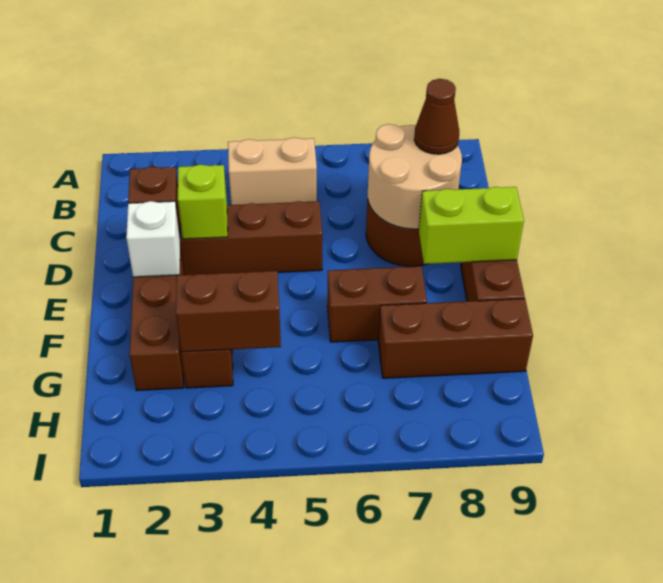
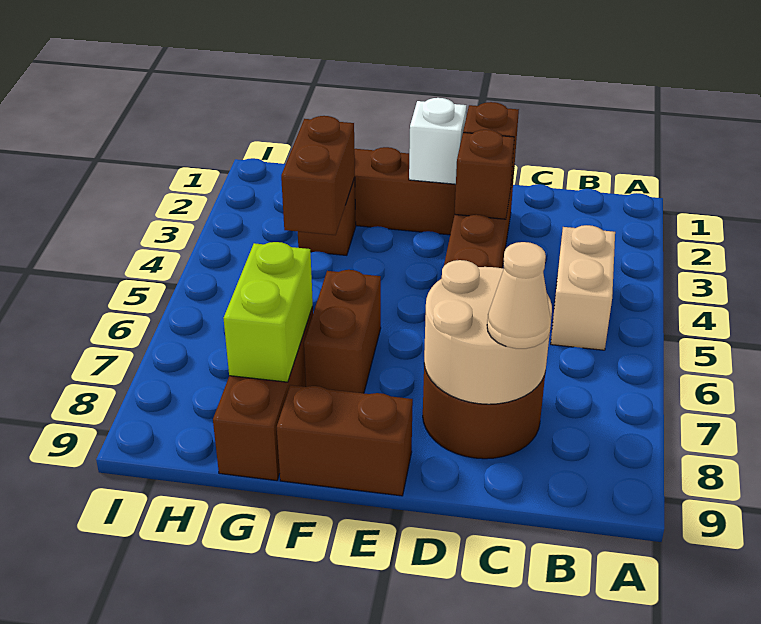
brown cone C8 level 3 -> tan cone C8 level 3
lime brick D3 level 2 -> brown brick D3 level 2
lime brick E8:E9 level 2 -> lime brick G7:G8 level 2

